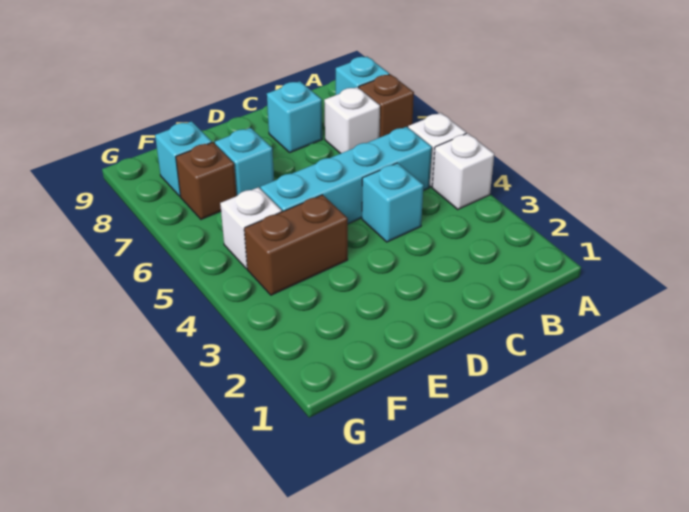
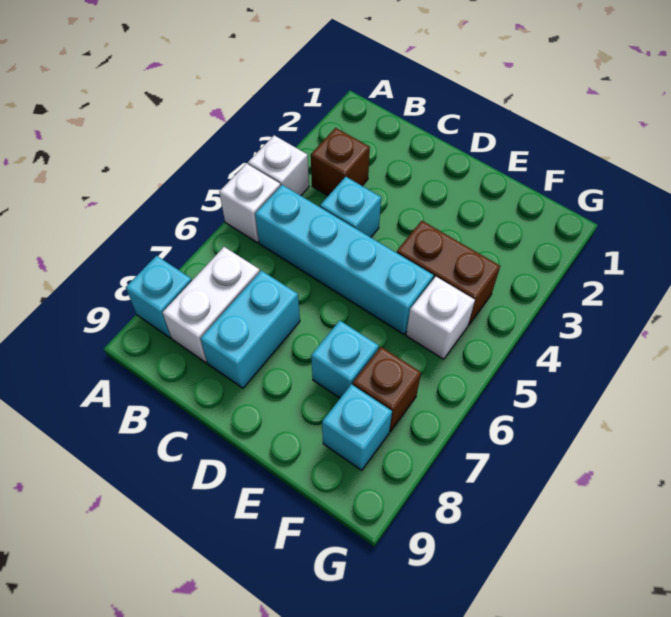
brown brick A7 level 1 -> brown brick B3 level 1
white brick B7 level 1 -> white brick B7:B8 level 1
cyan brick C8 level 1 -> cyan brick C7:C8 level 1

